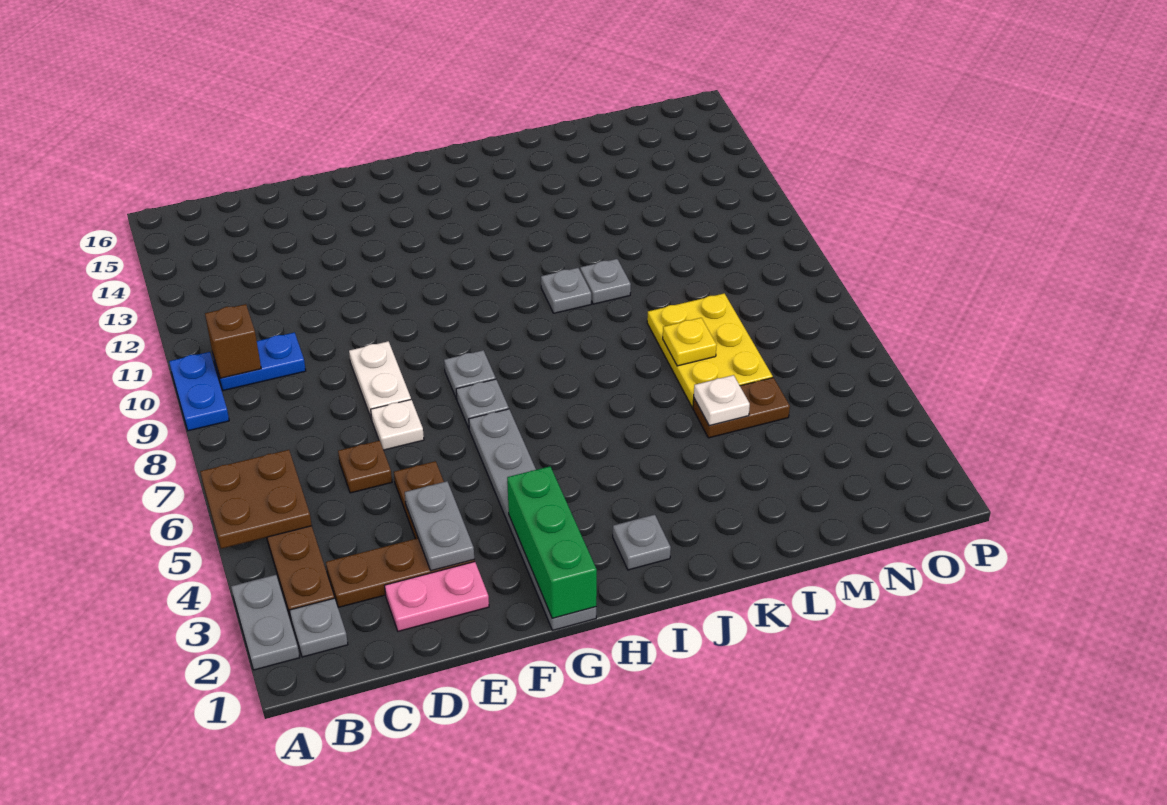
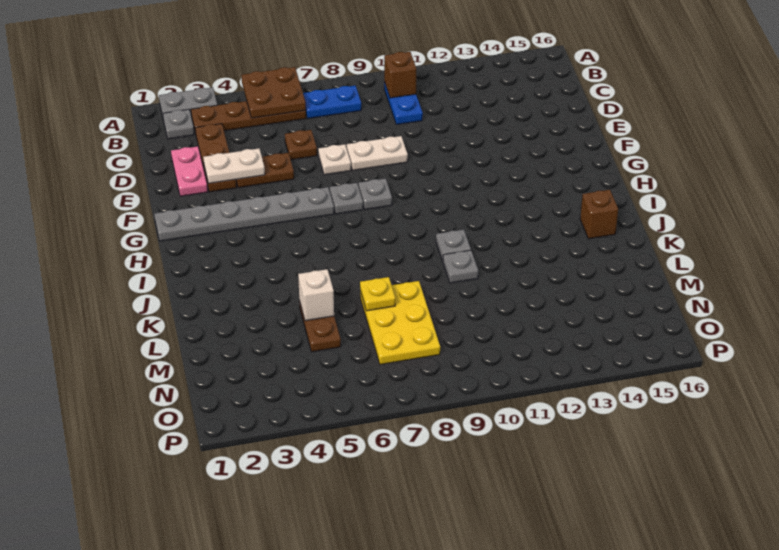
blue plate A9:A10 level 1 -> blue plate B7:B8 level 1
grey plate E3:E4 level 2 -> white plate E3:E4 level 2
green brick G1:G3 level 2 -> none
grey plate I2 level 1 -> none
none -> brown brick J15 level 1
white plate L5 level 2 -> white brick L5 level 2
yellow plate L6:M8 level 1 -> yellow plate L7:N8 level 1

